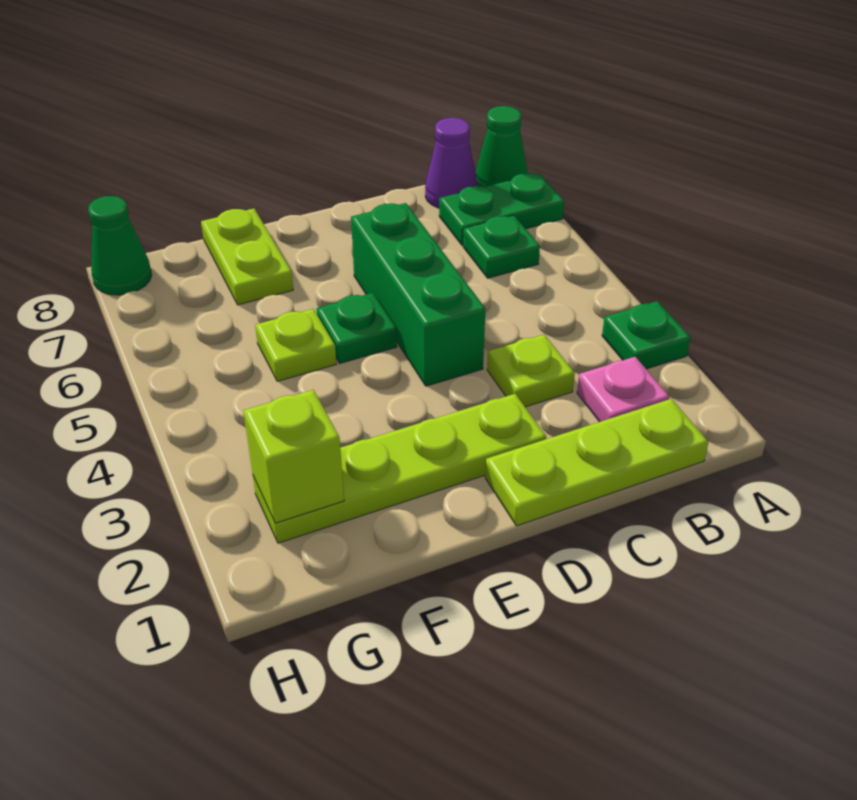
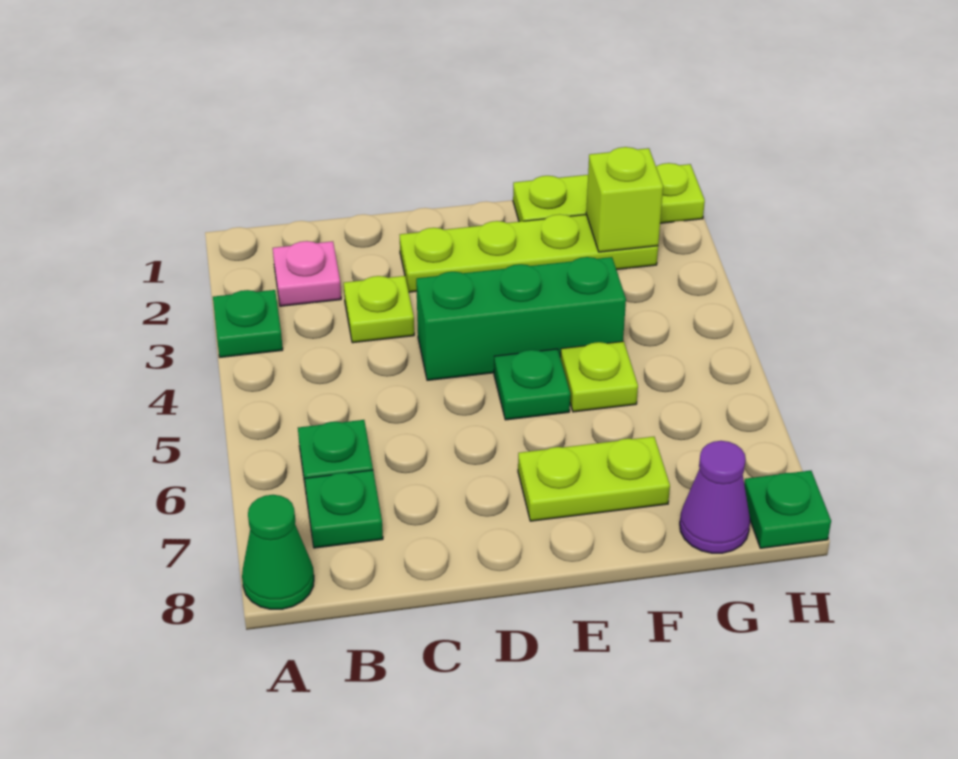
green plate A7:B7 level 1 -> green plate B7 level 1
lime plate B1:D1 level 1 -> lime plate F1:H1 level 1
purple cone B8 level 1 -> purple cone G8 level 1
green brick D4:D6 level 1 -> green brick D4:F4 level 1
lime plate F7:F8 level 1 -> lime plate E7:F7 level 1
green cone H8 level 1 -> green plate H8 level 1

